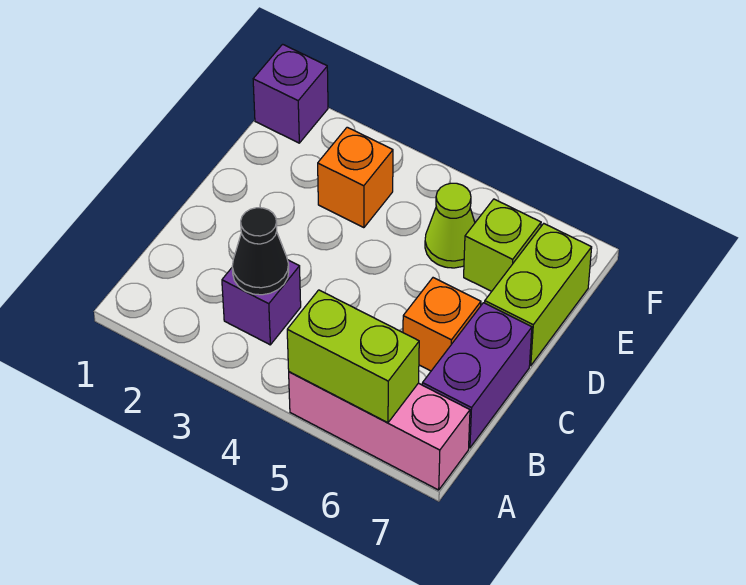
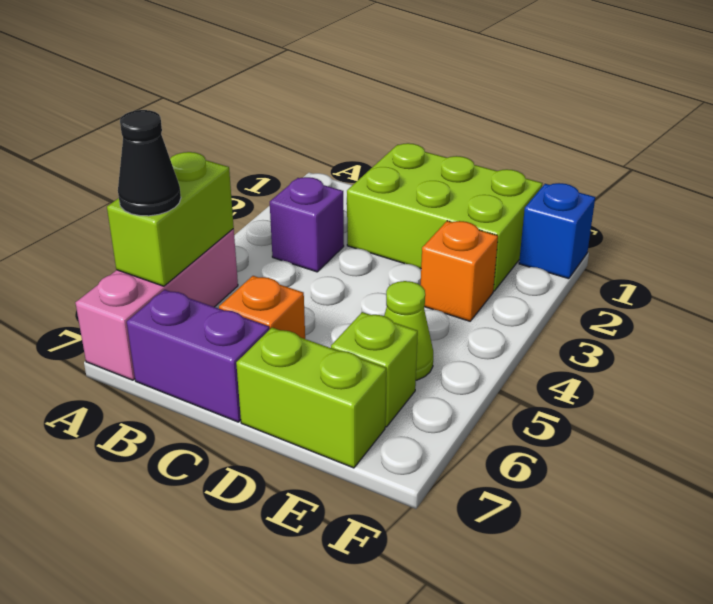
black cone B3 level 2 -> black cone A6 level 3
none -> lime brick C1:E2 level 1
purple brick F1 level 1 -> blue brick F1 level 1

